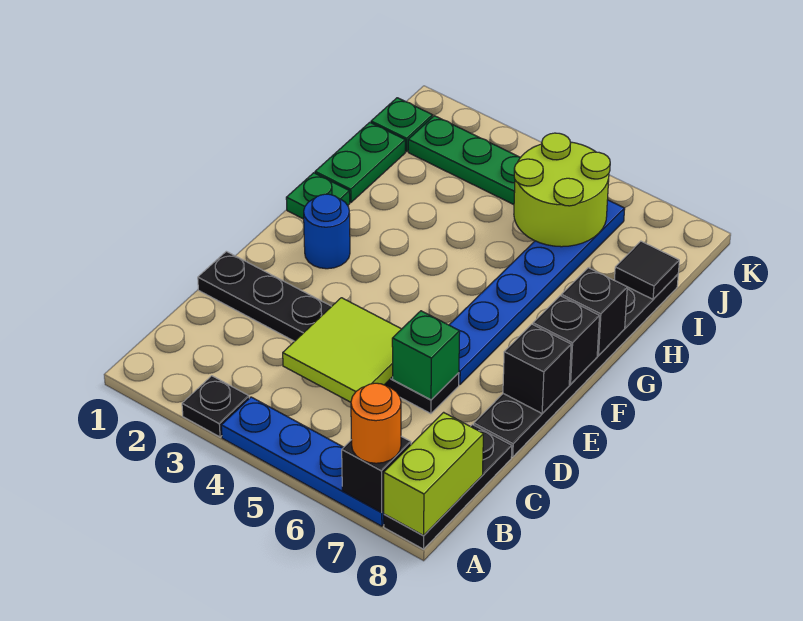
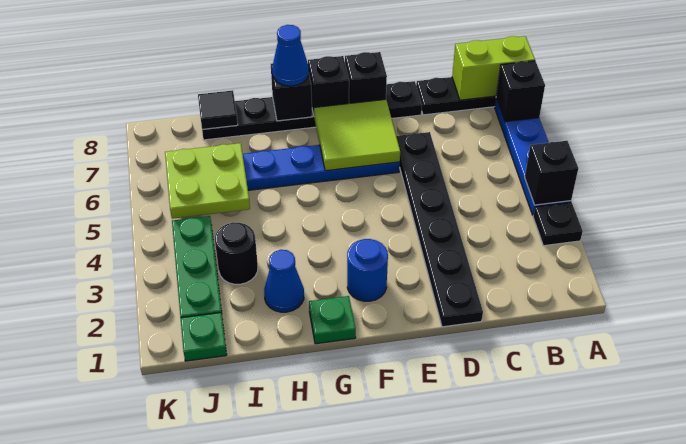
none -> black brick A4 level 2
orange round brick A7 level 3 -> none
lime tile C4:D5 level 2 -> lime tile E6:F7 level 2
green brick D6 level 2 -> none
none -> blue cone G8 level 3
green plate H1:I1 level 1 -> none
none -> blue cone H2 level 1
none -> black round brick I3 level 1
lime round brick I5:J6 level 2 -> lime plate I5:J6 level 2

